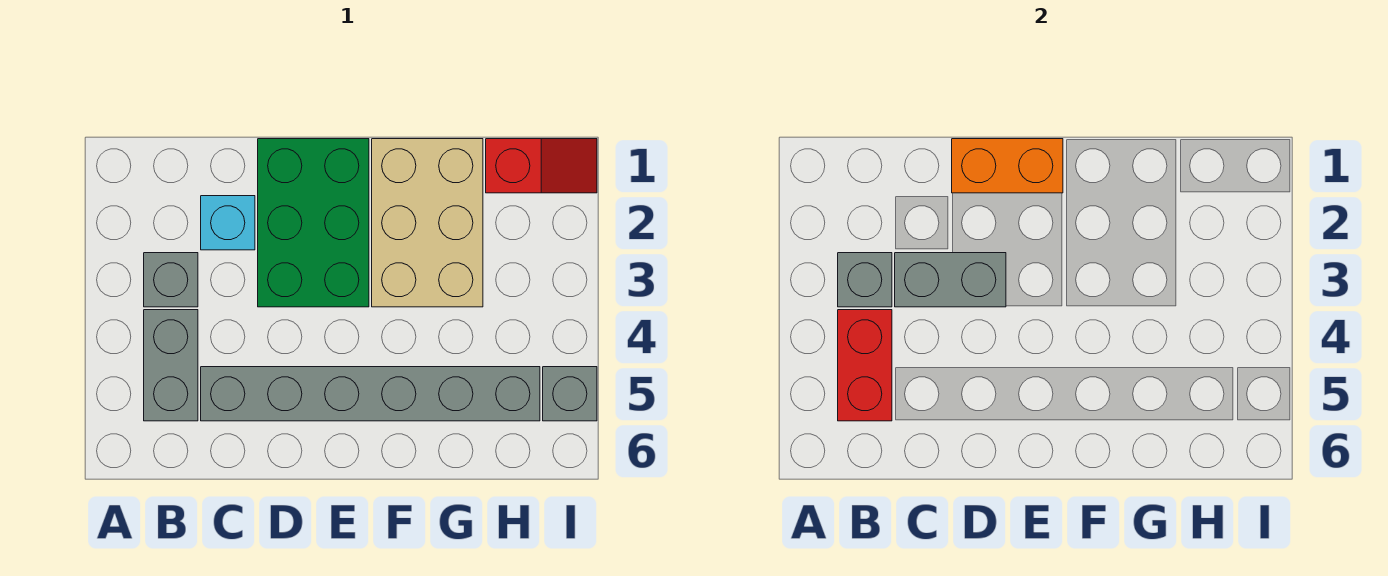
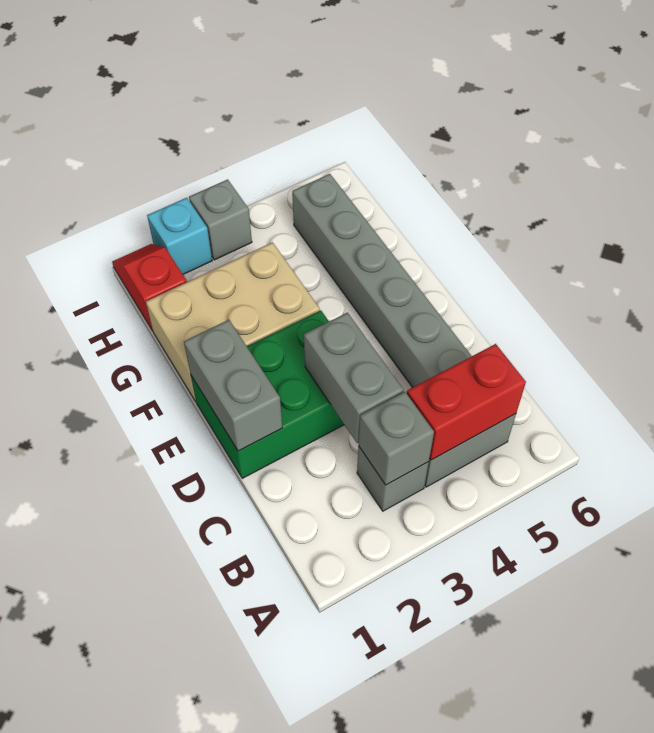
cyan brick C2 level 1 -> cyan brick I2 level 1
orange brick D1:E1 level 2 -> grey brick D1:E1 level 2
grey brick I5 level 1 -> grey brick I3 level 1

